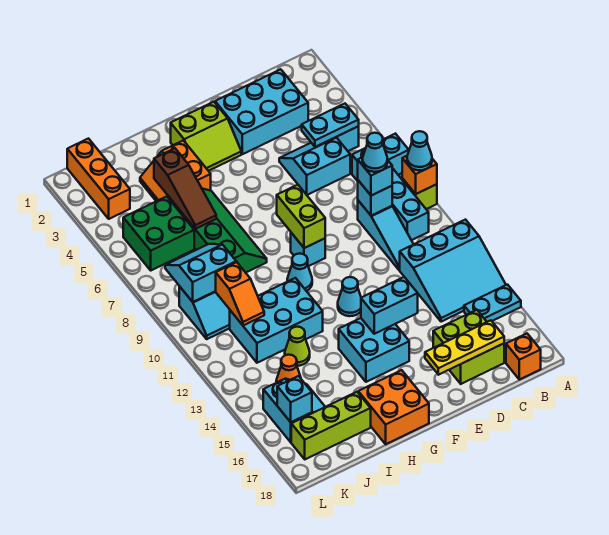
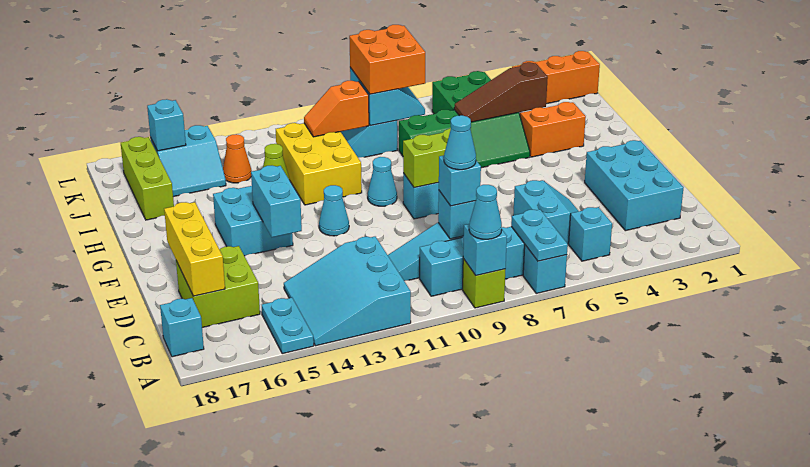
orange brick A9 level 2 -> cyan brick A9 level 2
cyan plate B5:C5 level 2 -> cyan plate A7:B7 level 2
orange brick B18 level 1 -> cyan brick B18 level 1
yellow plate C17:E17 level 2 -> yellow brick C17:E17 level 2
lime slope F2:G3 level 1 top 2 -> none
orange brick G17:H18 level 1 -> orange brick J8:K9 level 3
cyan brick H11:J12 level 1 -> yellow brick H11:J12 level 1

